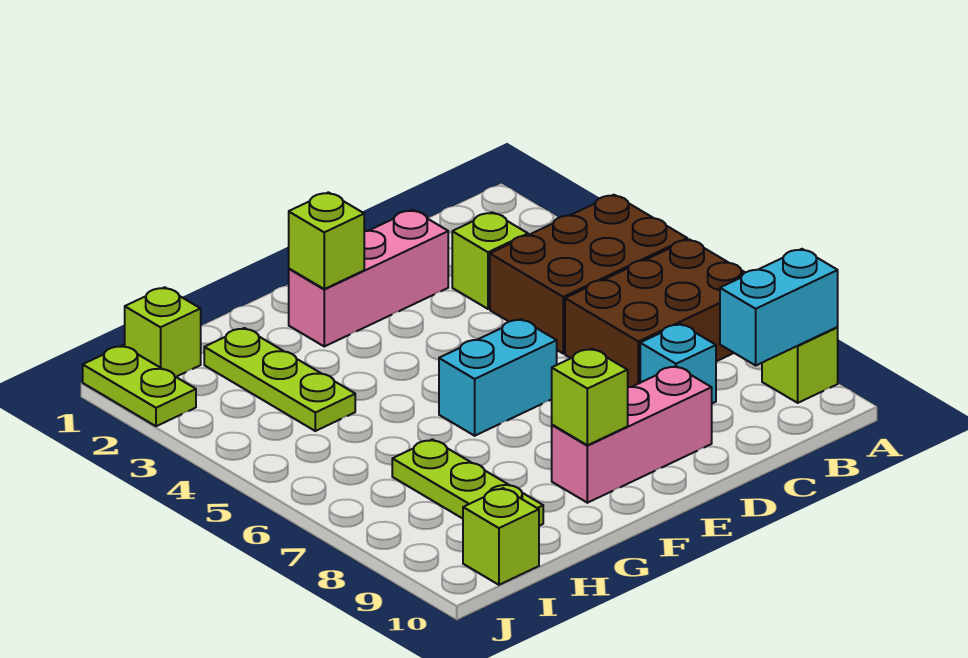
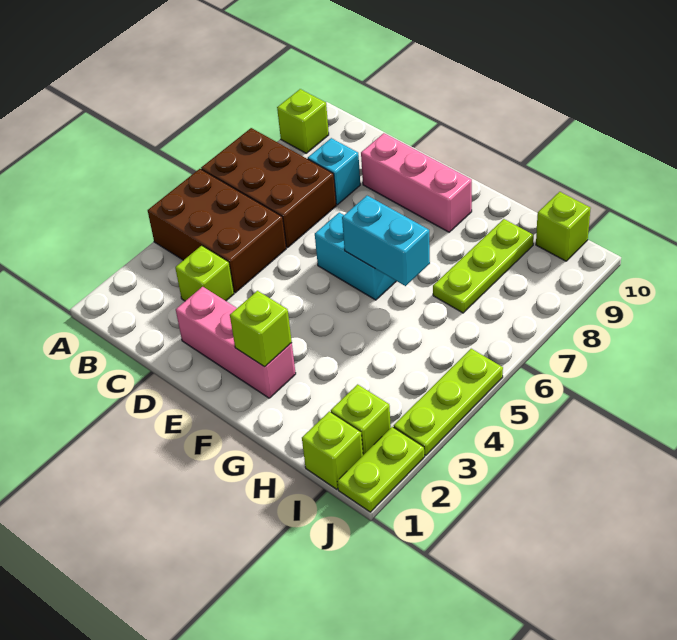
cyan brick A9:B9 level 2 -> cyan brick F6:G6 level 2
lime brick F9 level 2 -> lime brick I2 level 1
lime plate H2:H4 level 1 -> lime plate J3:J5 level 1

